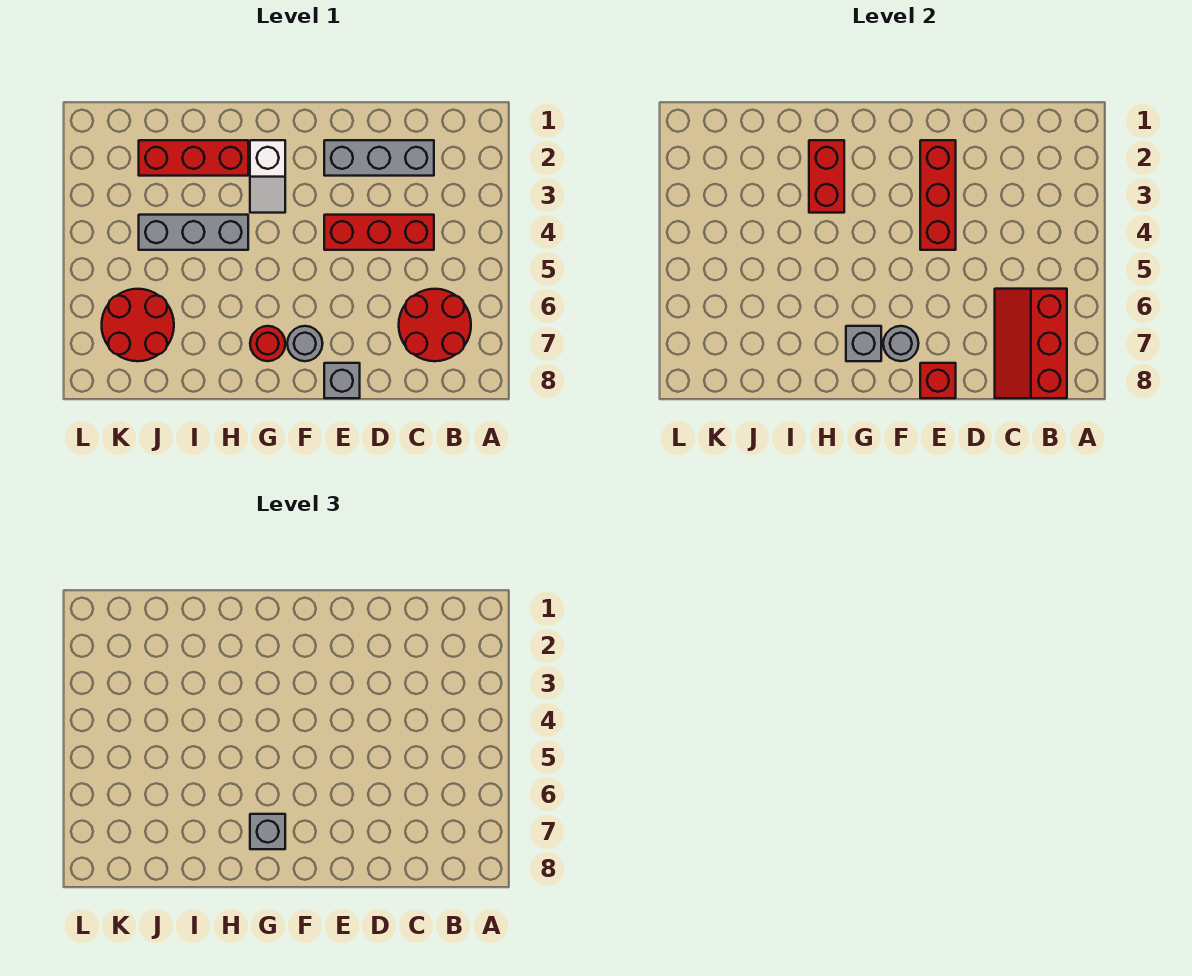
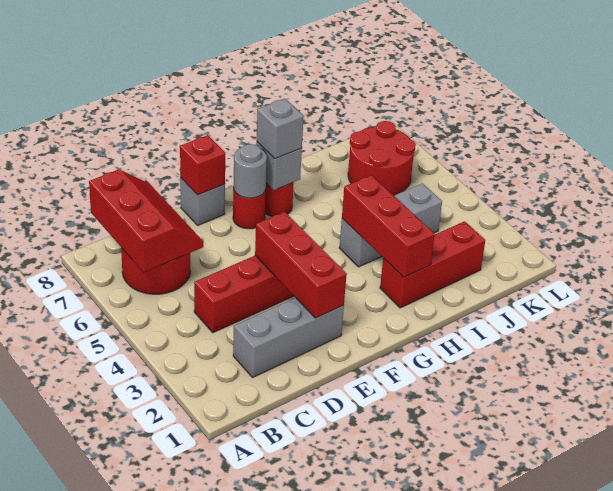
grey round brick F7 level 1 -> red round brick F7 level 1
white slope G2:G3 level 1 top 2 -> none
red brick H2:H3 level 2 -> red brick H2:H4 level 2

